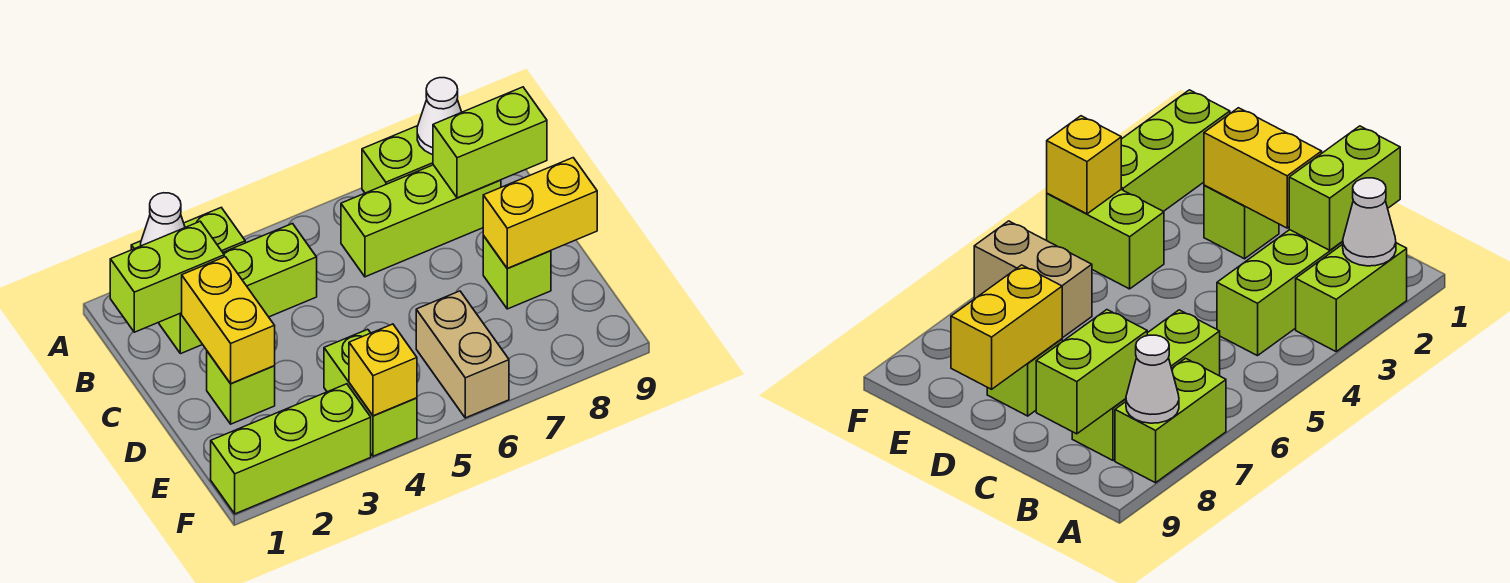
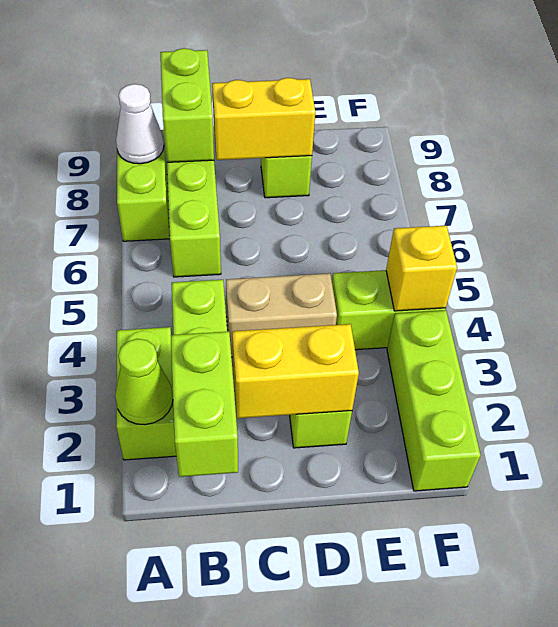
white cone A2 level 2 -> lime cone A2 level 2
yellow brick D8:D9 level 2 -> yellow brick C8:D8 level 2
tan brick E6:F6 level 1 -> tan brick C4:D4 level 1

